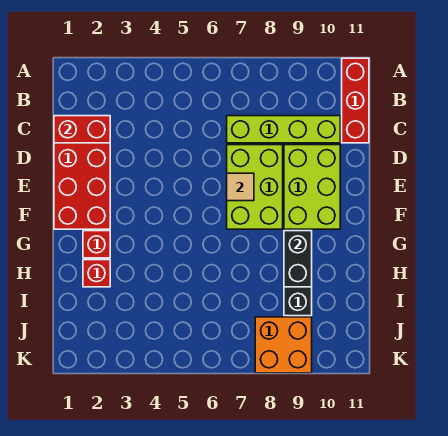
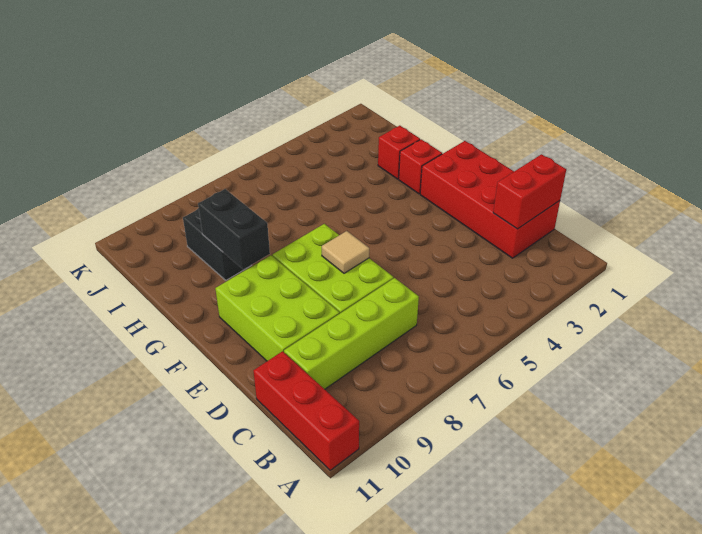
orange brick J8:K9 level 1 -> none

